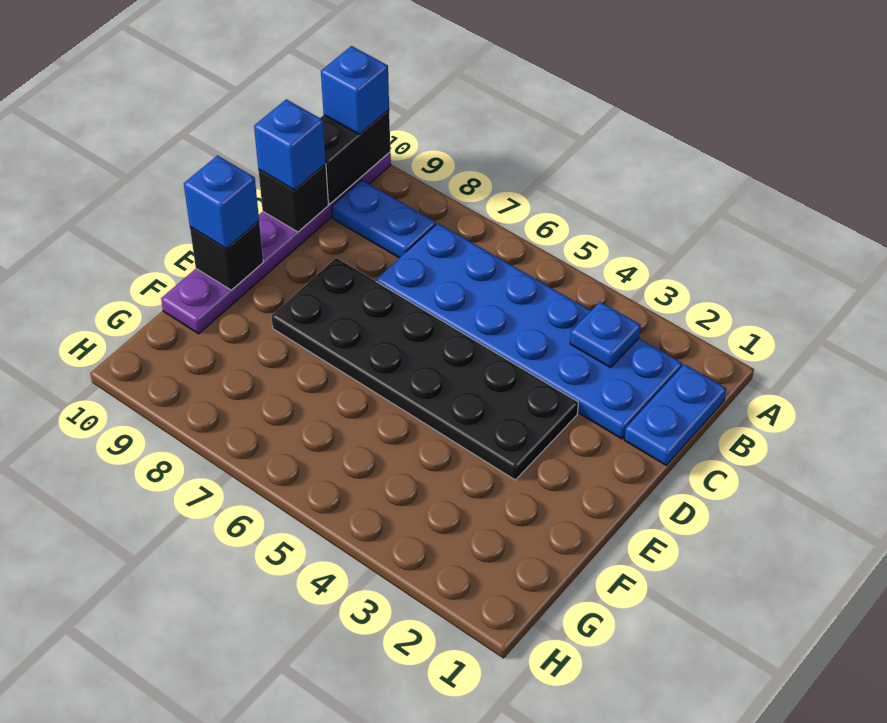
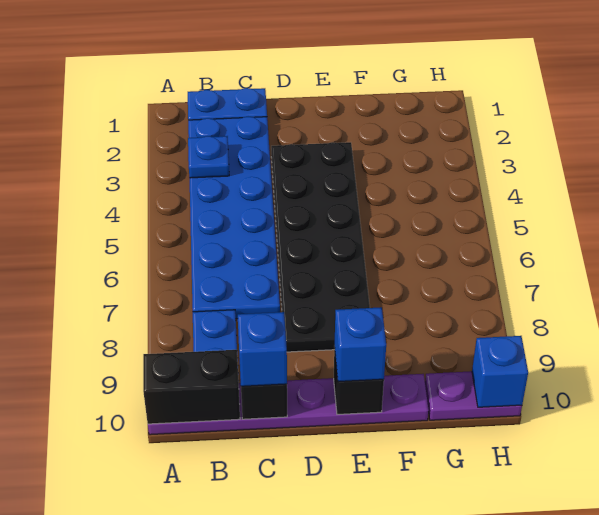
blue brick A10 level 3 -> blue brick H10 level 2
none -> purple plate G10:H10 level 1

